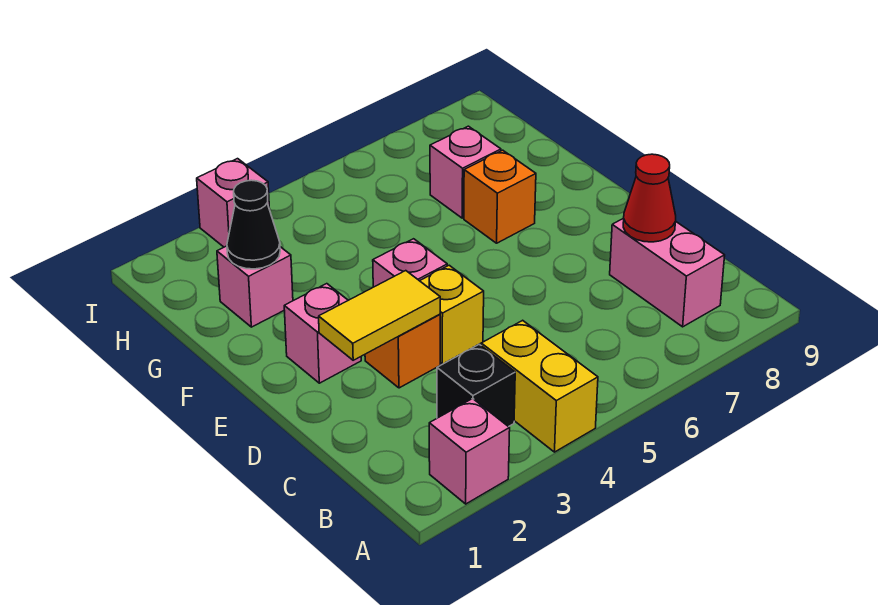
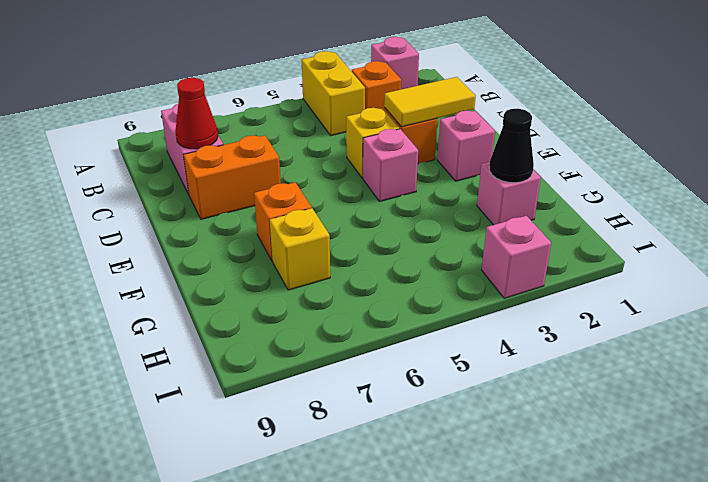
black brick B3 level 1 -> orange brick B3 level 1
none -> orange brick D7:D8 level 1
pink brick G7 level 1 -> yellow brick G7 level 1

